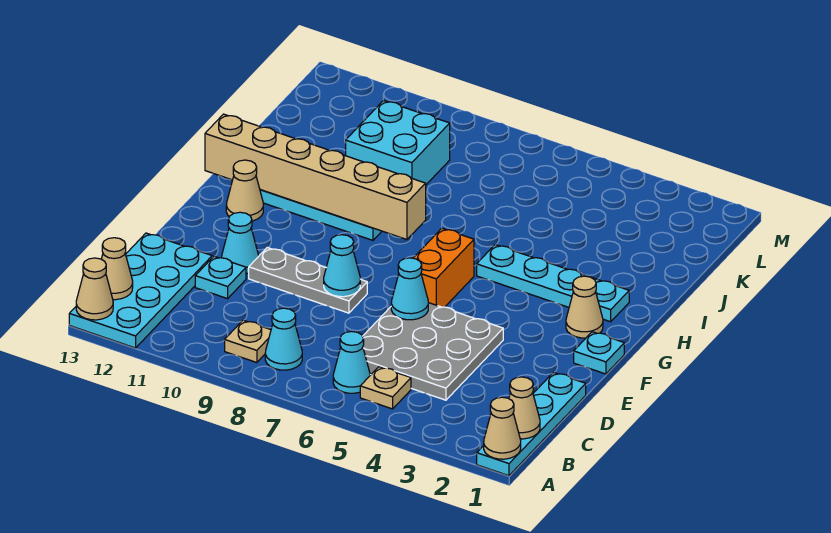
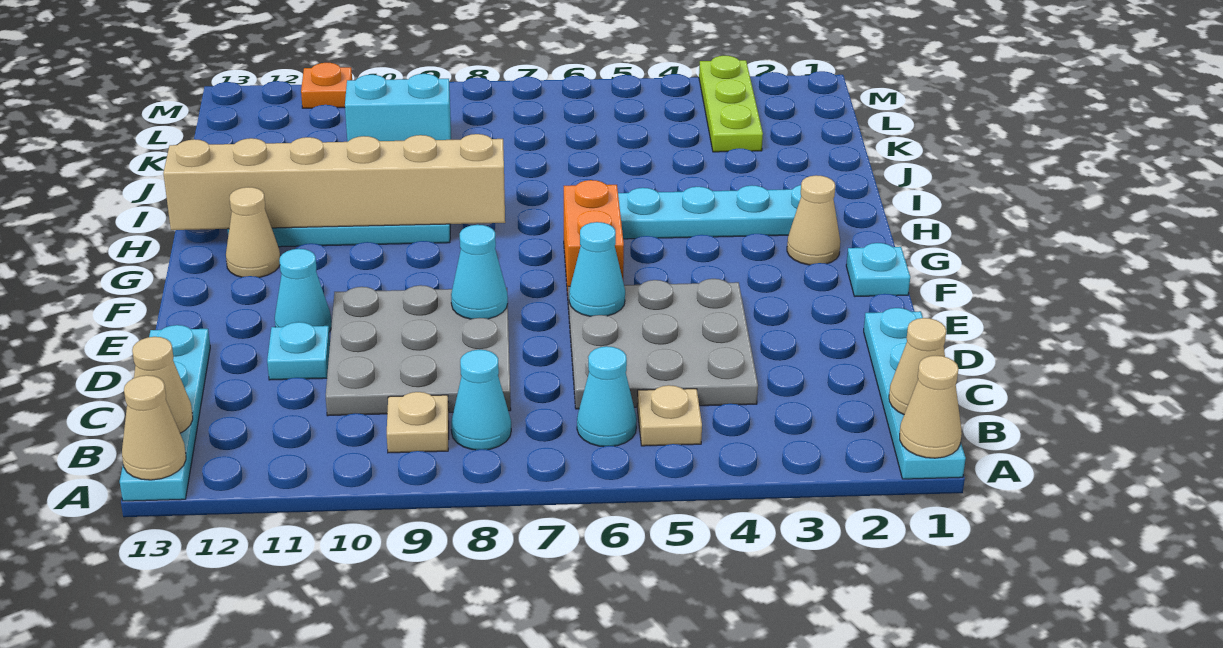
cyan plate A12:D13 level 1 -> cyan plate A13:D13 level 1
grey plate E8:E10 level 1 -> grey plate C8:E10 level 1
cyan brick J9:K10 level 1 -> cyan brick K9:K10 level 1
none -> lime plate K3:M3 level 1
none -> orange plate M11 level 1

